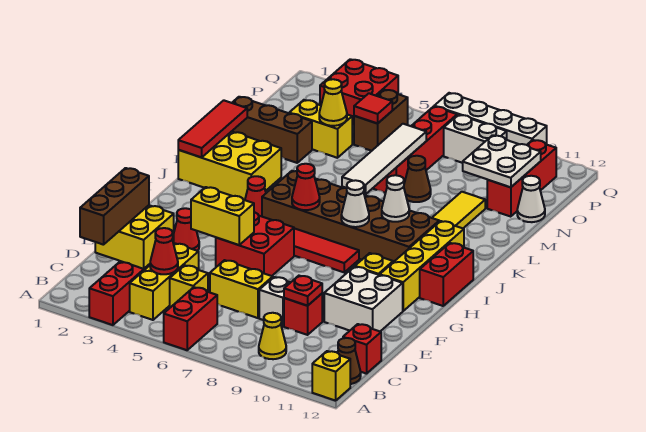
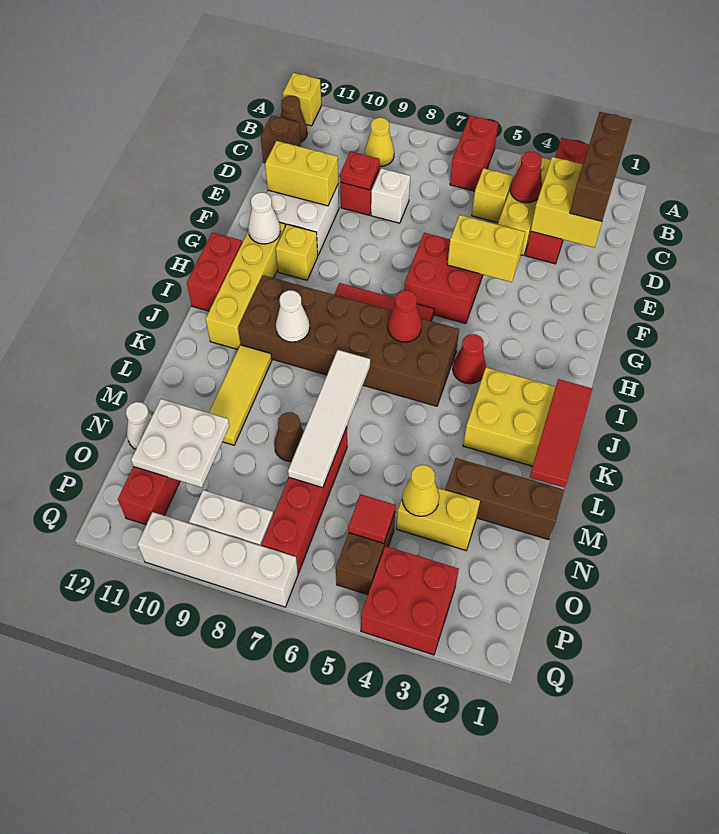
red brick C12 level 1 -> brown brick C12 level 1
yellow brick D6:D7 level 1 -> yellow brick E10:E11 level 2
red cone F3 level 1 -> none
white cone I8 level 2 -> white cone G11 level 2

